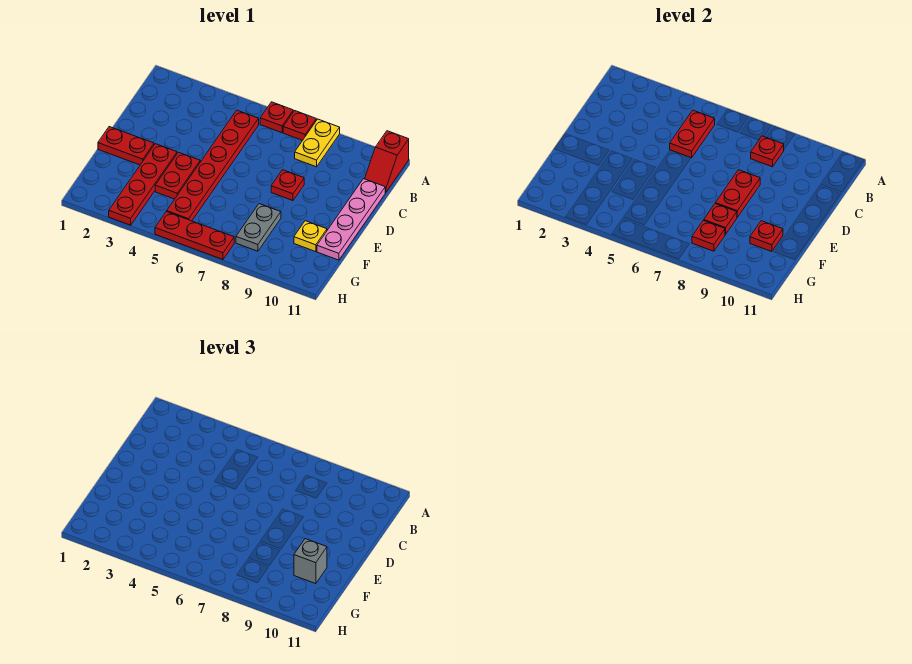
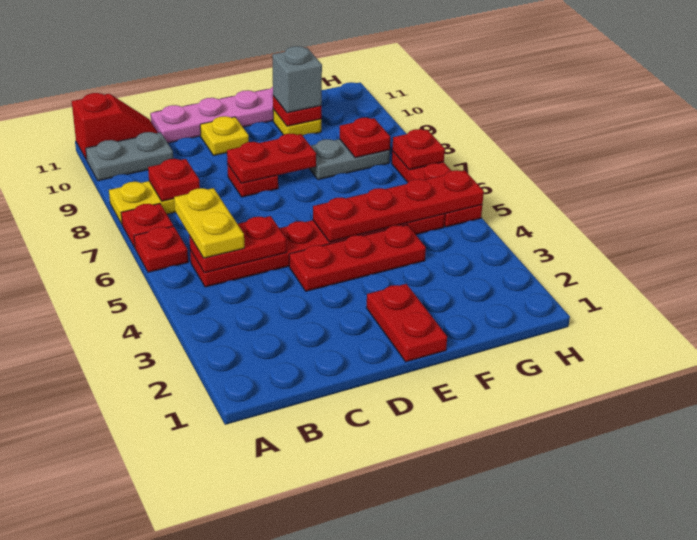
none -> grey plate A10:B10 level 1
none -> yellow plate B5:B6 level 3
none -> yellow plate D10 level 1
red plate E3:H3 level 1 -> red plate E5:H5 level 2
red plate E4:F4 level 1 -> red plate D4:F4 level 1
red plate F8 level 2 -> red plate H7 level 2

